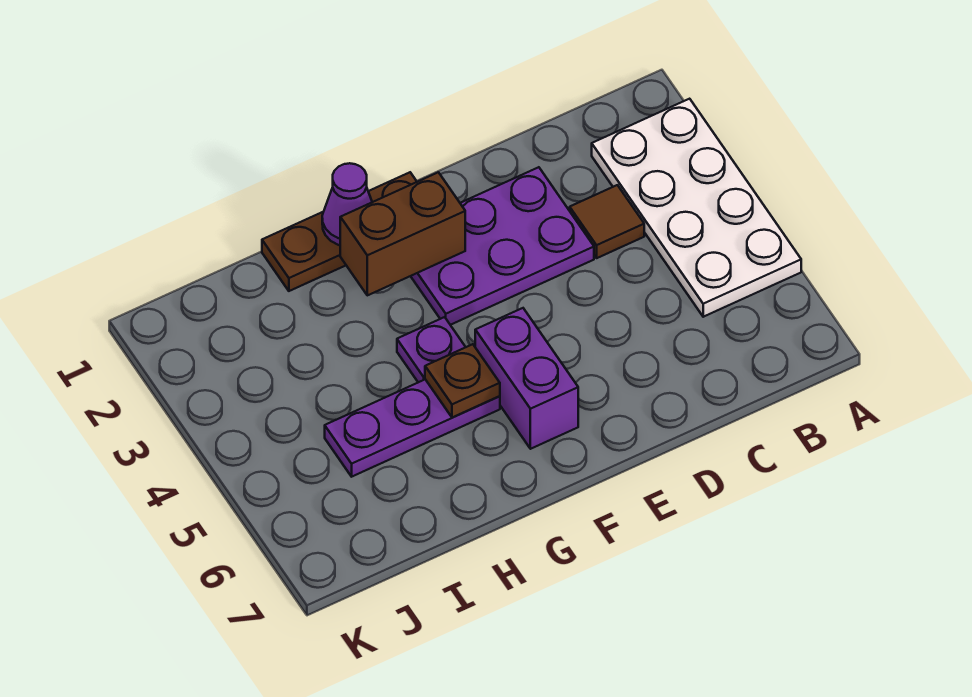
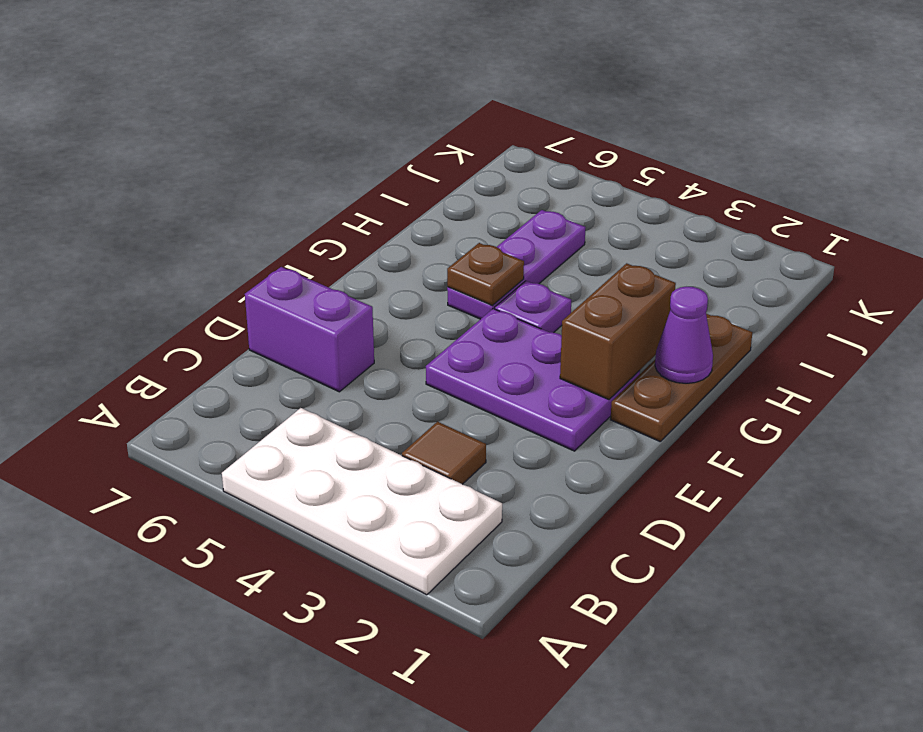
purple plate D2:F3 level 1 -> purple plate E2:F4 level 1
purple brick F5:F6 level 1 -> purple brick D6:D7 level 1

